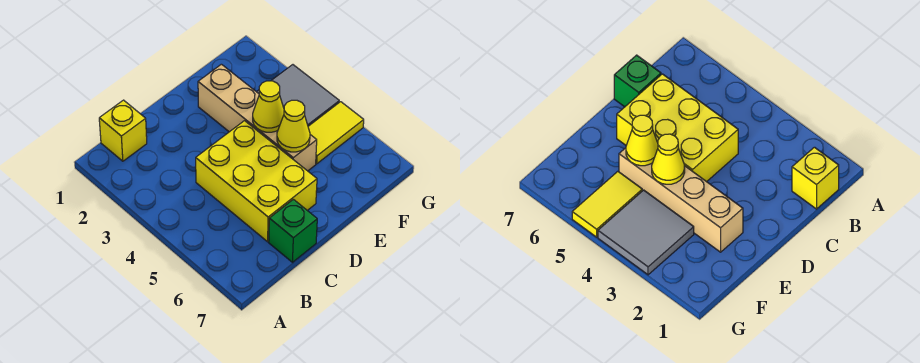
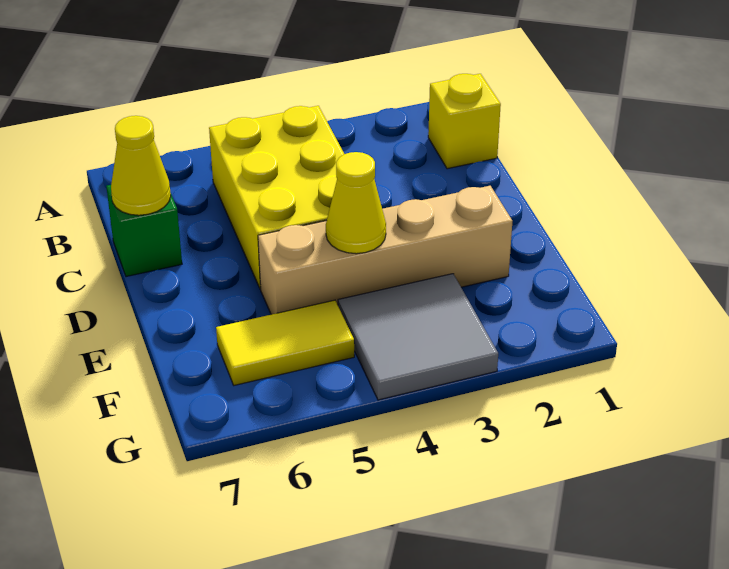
yellow brick C4:D6 level 1 -> yellow brick B4:D5 level 1
yellow cone E5 level 2 -> yellow cone C7 level 2
yellow tile F5:G5 level 1 -> yellow tile F5:F6 level 1

